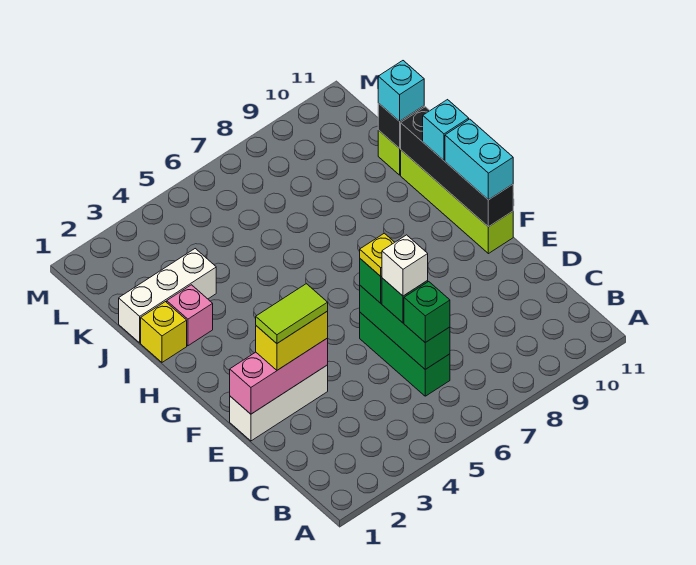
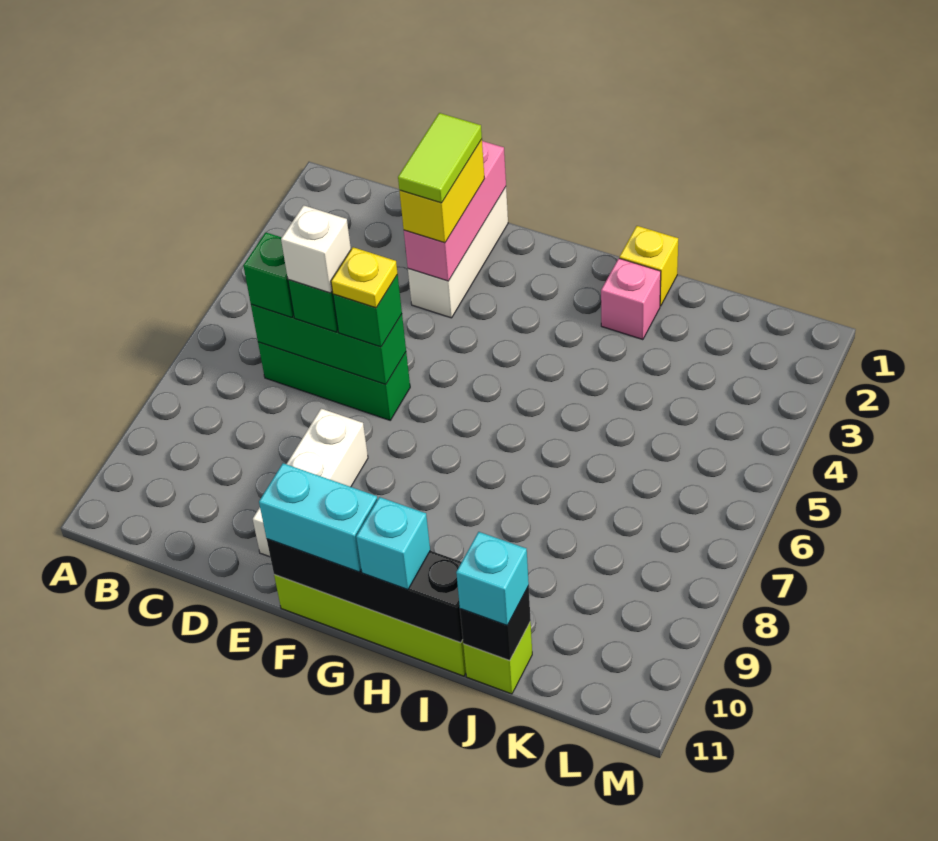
white brick J1:J3 level 1 -> white brick E8:E10 level 1

